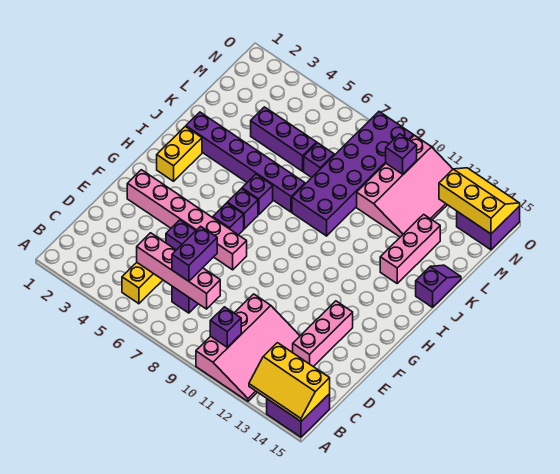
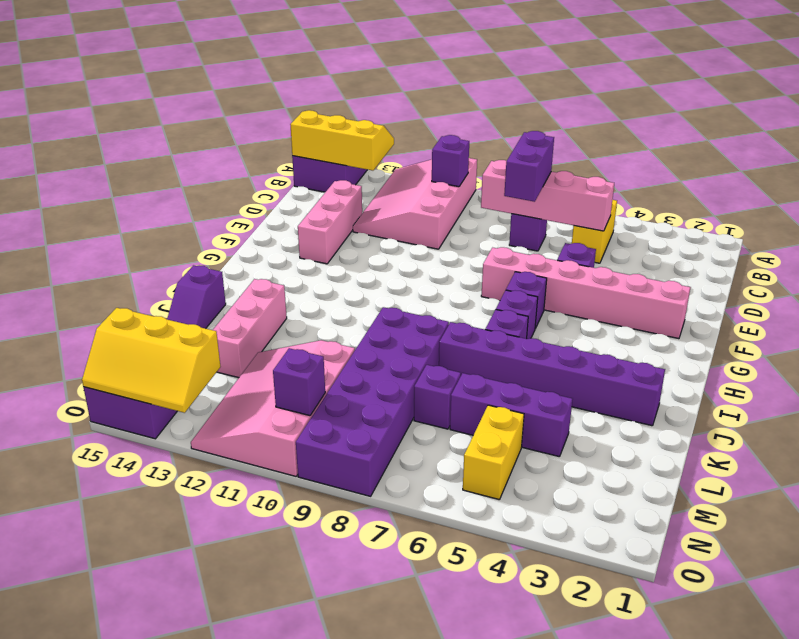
yellow brick H2:I2 level 1 -> yellow brick M5:N5 level 1

